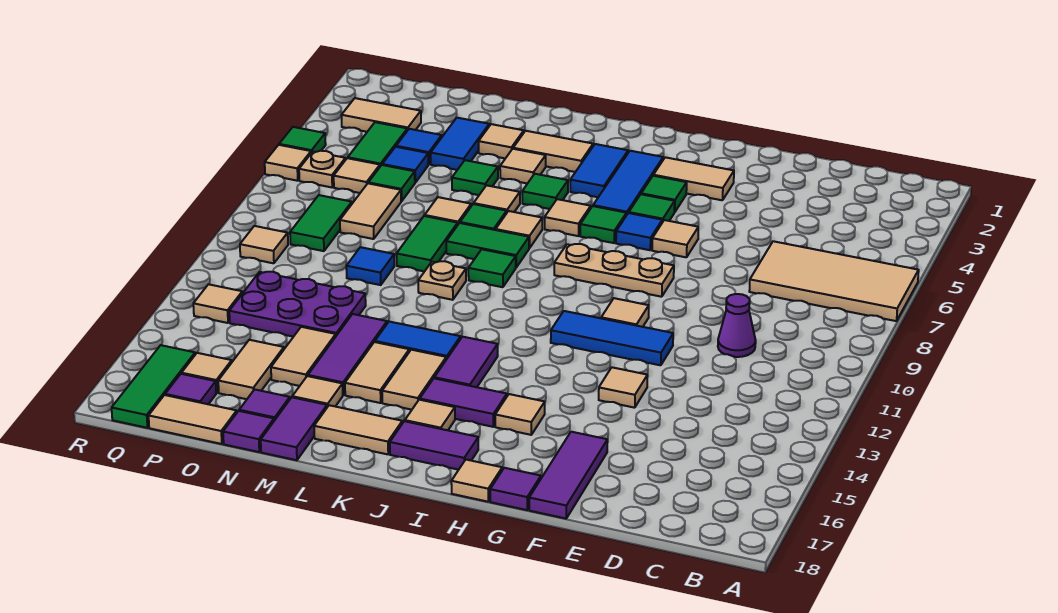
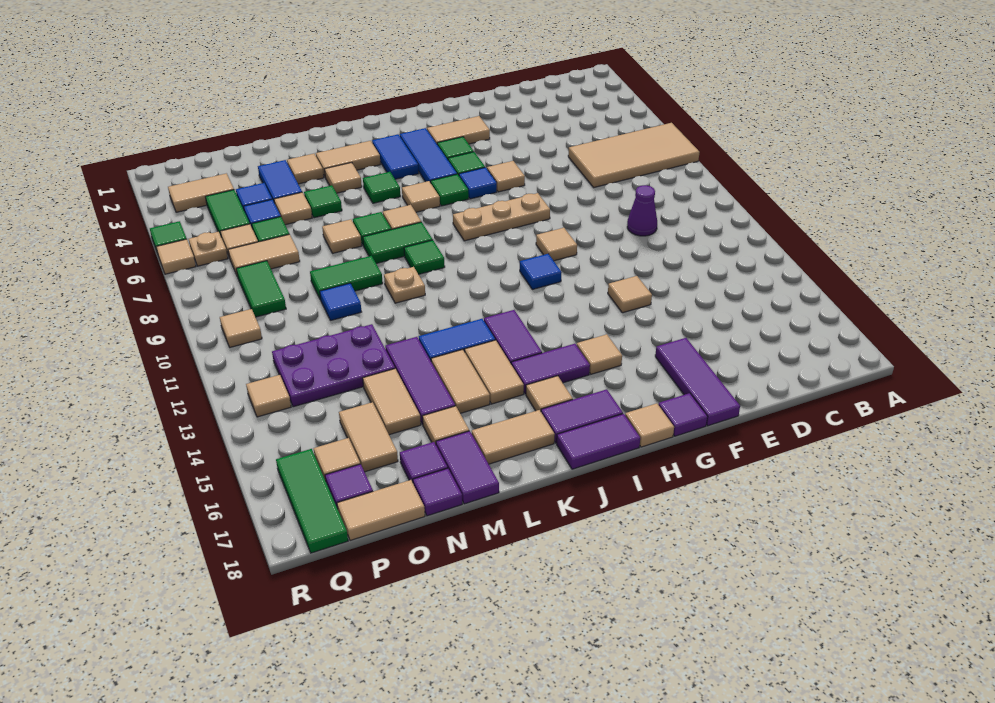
blue tile F11:H11 level 1 -> blue tile H11 level 1
none -> purple tile I18:J18 level 1
tan tile L6 level 1 -> tan tile N5 level 1
green tile M8:M9 level 1 -> green tile M9:N9 level 1
tan tile O7:O8 level 1 -> tan tile O7:P7 level 1

